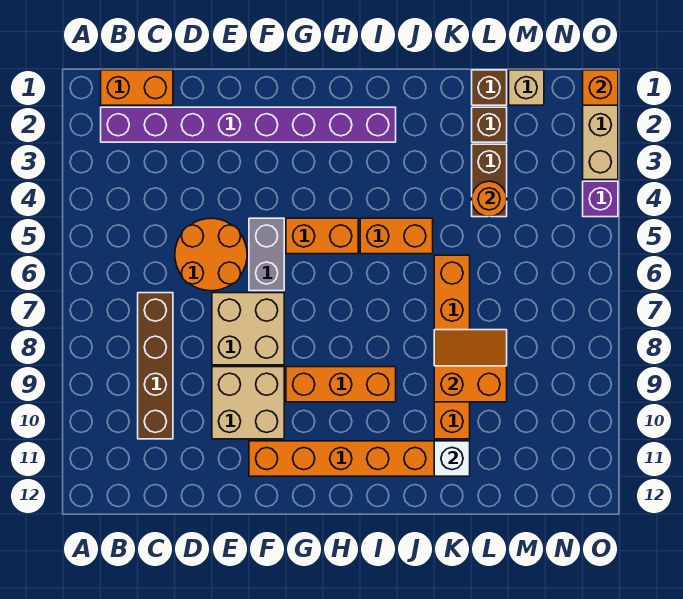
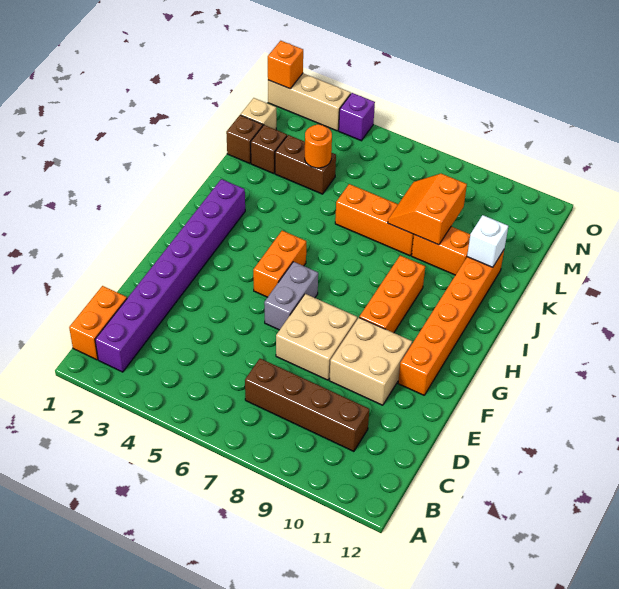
orange round brick D5:E6 level 1 -> none
grey brick F5:F6 level 1 -> grey brick F6:G6 level 1
orange brick I5:J5 level 1 -> none

